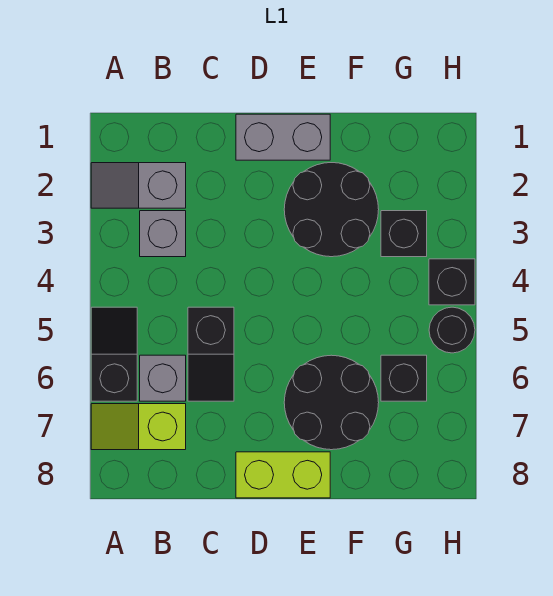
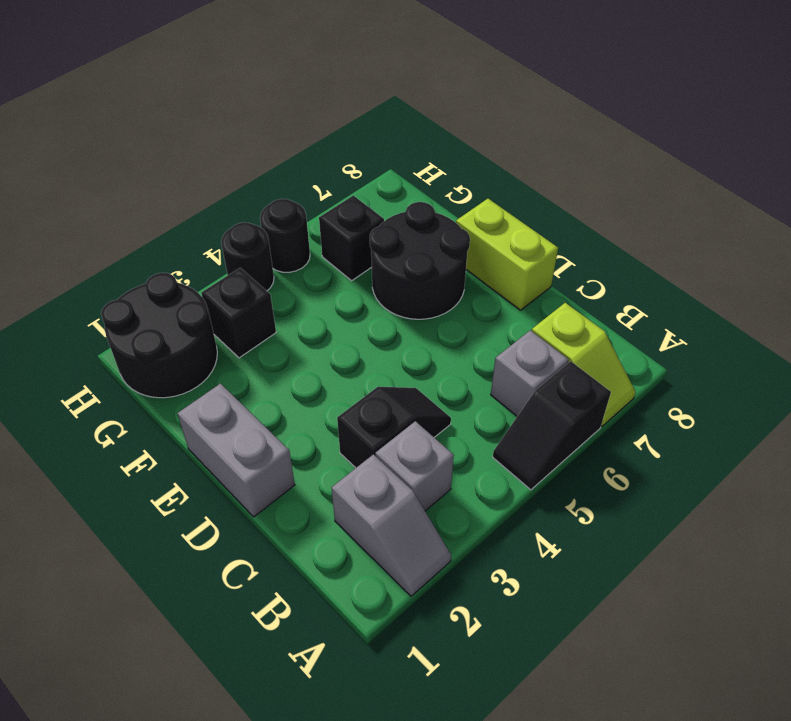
black slope C5:C6 level 1 top 5 -> black slope C3:C4 level 1 top 3
black round brick E2:F3 level 1 -> black round brick G1:H2 level 1
black brick H4 level 1 -> black round brick H4 level 1

